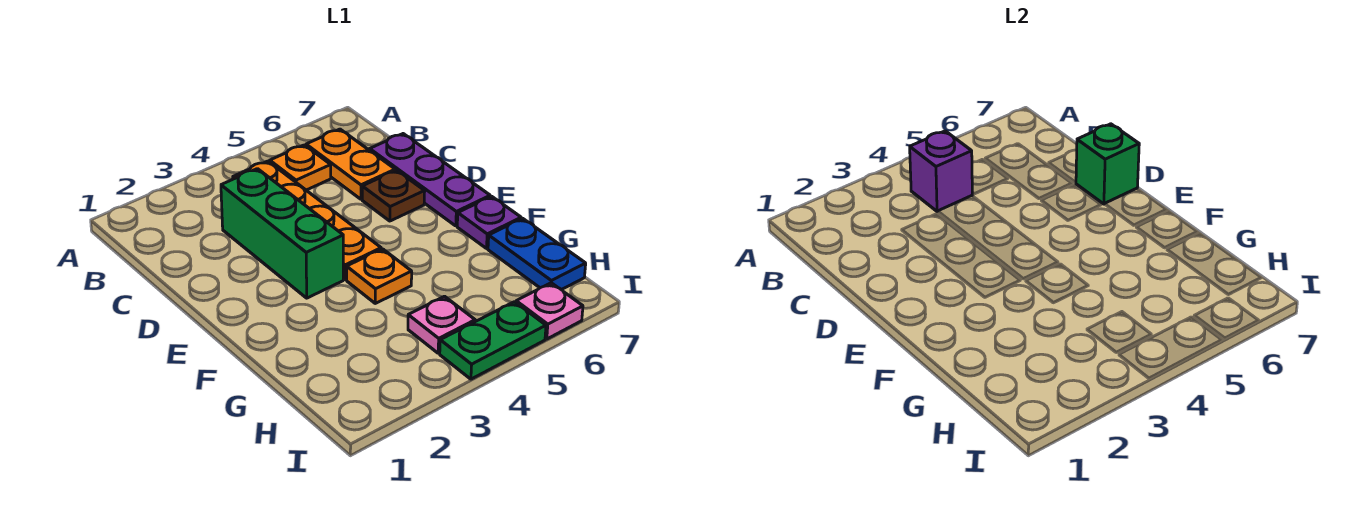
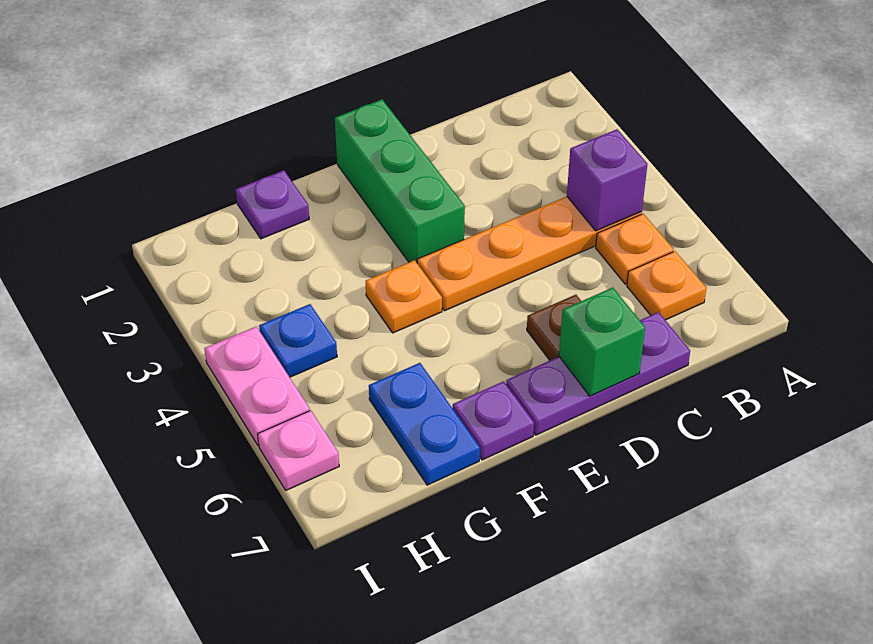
orange plate B6:C6 level 1 -> orange plate B6 level 1
green brick C3:E3 level 1 -> green brick E1:E3 level 1
none -> purple plate G1 level 1
blue plate G7:H7 level 1 -> blue plate G6:G7 level 1
pink plate H4 level 1 -> blue plate H4 level 1
green plate I4:I5 level 1 -> pink plate I4:I5 level 1

